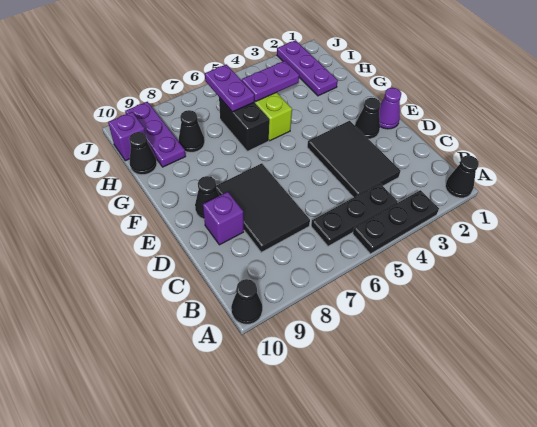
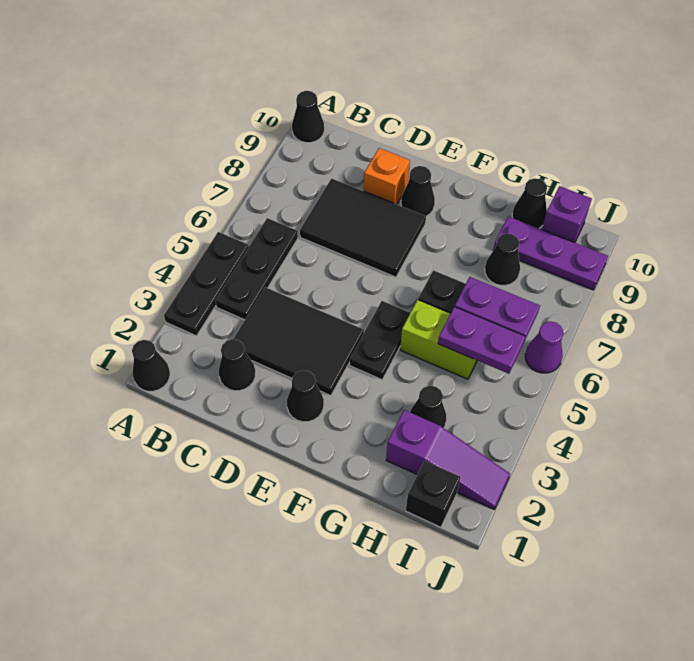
none -> black cone C2 level 1
purple brick D9 level 1 -> orange brick D9 level 1
purple cone E1 level 1 -> purple cone J6 level 1
none -> black plate F4:F5 level 1
purple plate H2:J2 level 1 -> purple slope H2:J2 level 1 top H
none -> black cone H3 level 1
purple plate H4:H5 level 2 -> purple plate H5:I5 level 2
none -> black brick I1 level 1

